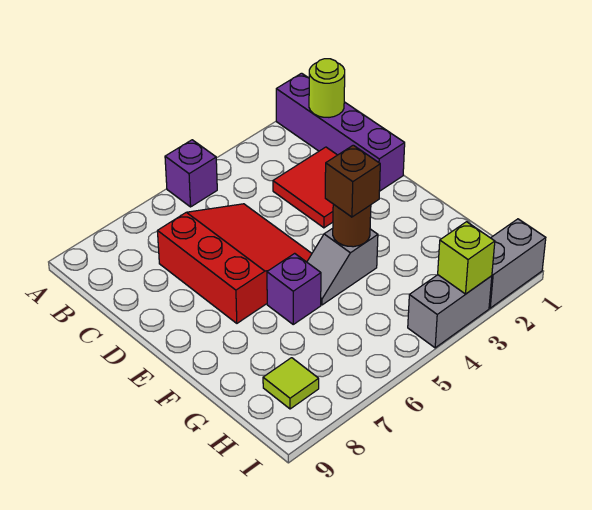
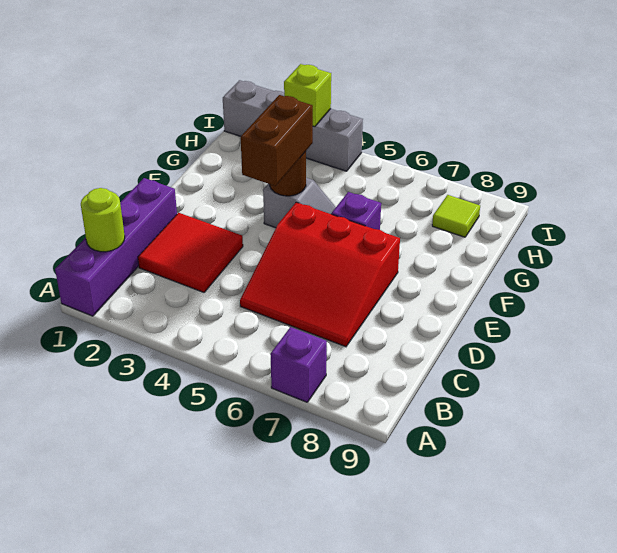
purple brick A5 level 1 -> purple brick A7 level 1
red slope C5:E7 level 1 top 7 -> red slope C5:E7 level 1 top E
brown brick F4 level 3 -> brown brick E4:F4 level 3

